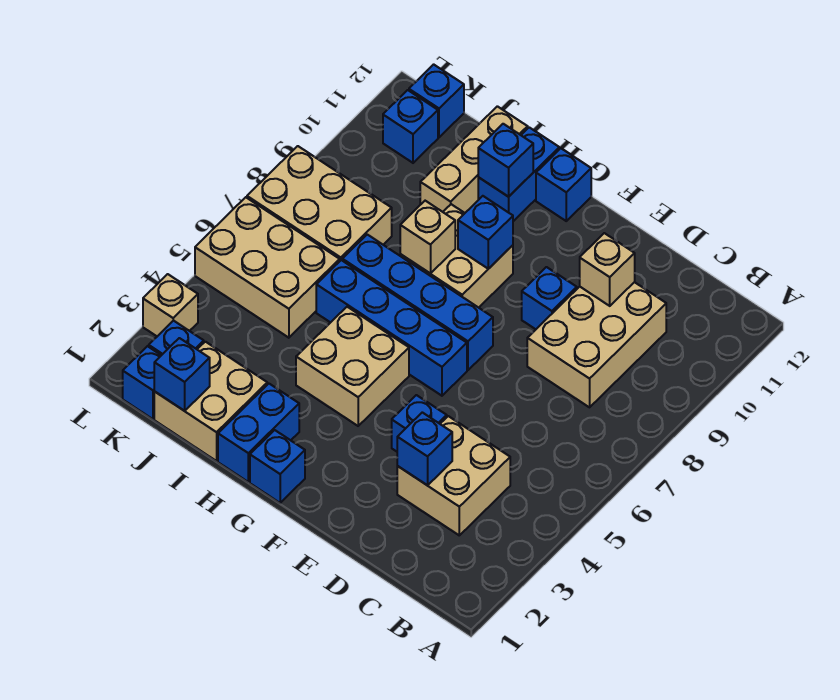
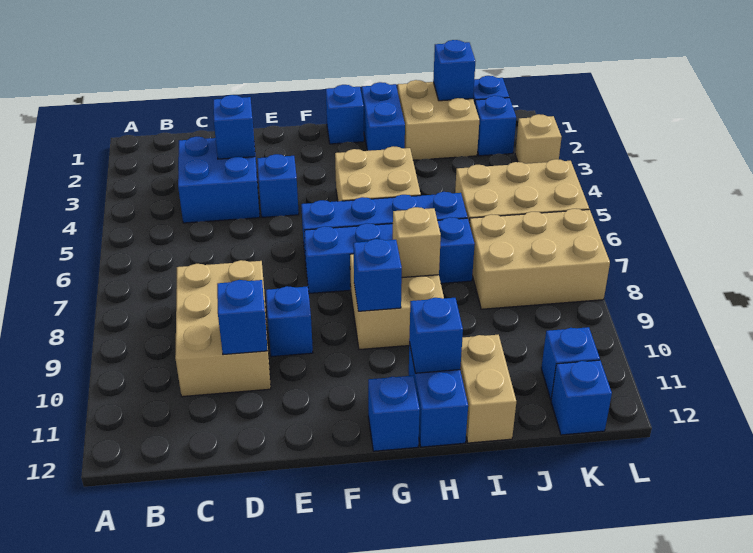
tan brick C3:D4 level 1 -> blue brick C3:D4 level 1
tan brick D10 level 2 -> blue brick D10 level 2
tan brick I10:I12 level 1 -> tan brick I11:I12 level 1

